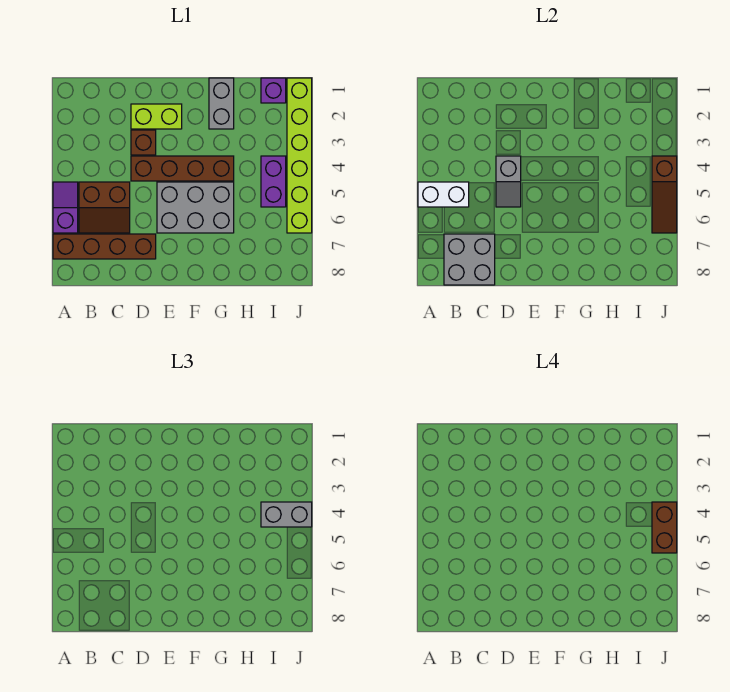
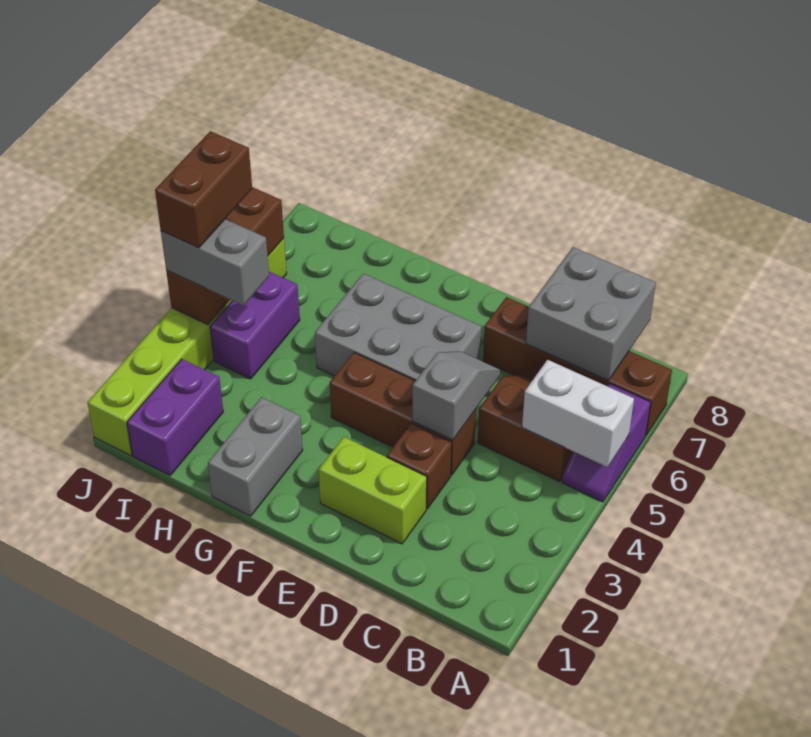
brown brick D4:G4 level 1 -> brown brick D4:F4 level 1
purple brick I1 level 1 -> purple brick I1:I2 level 1
brown slope J4:J6 level 2 top 4 -> brown brick J4:J6 level 2

